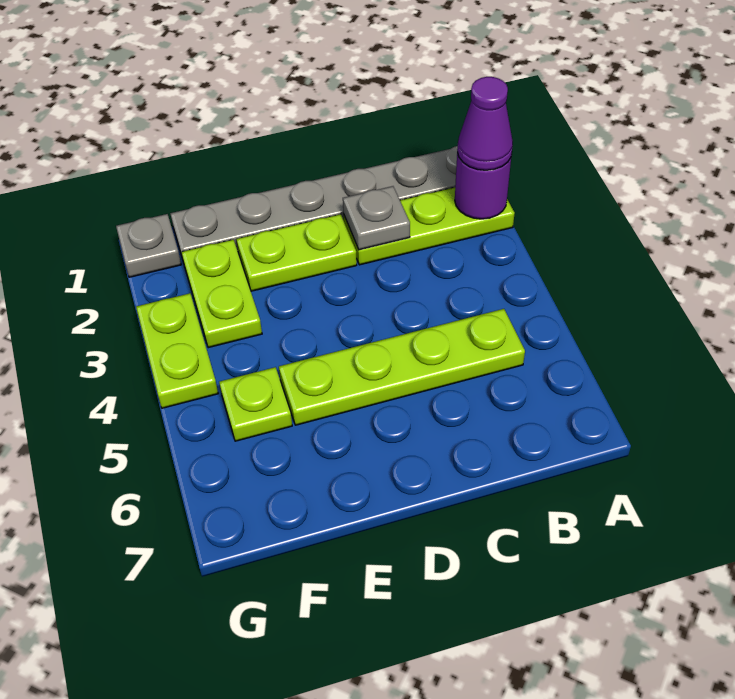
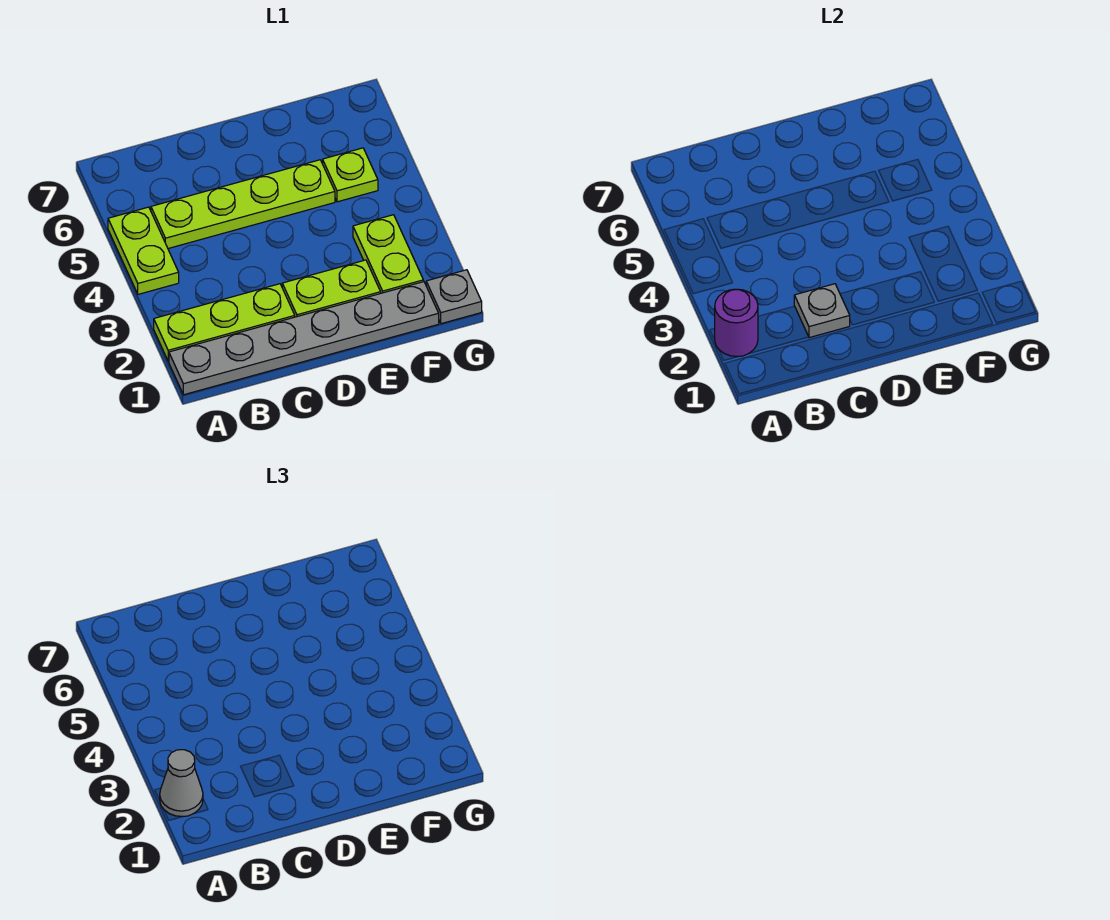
purple cone A2 level 3 -> grey cone A2 level 3
lime plate G3:G4 level 1 -> lime plate A4:A5 level 1

